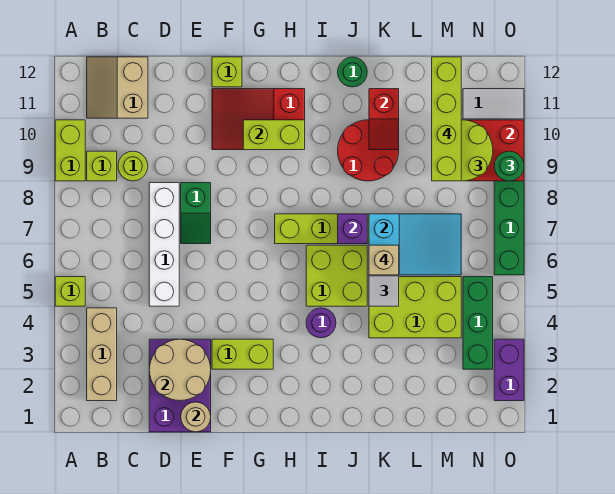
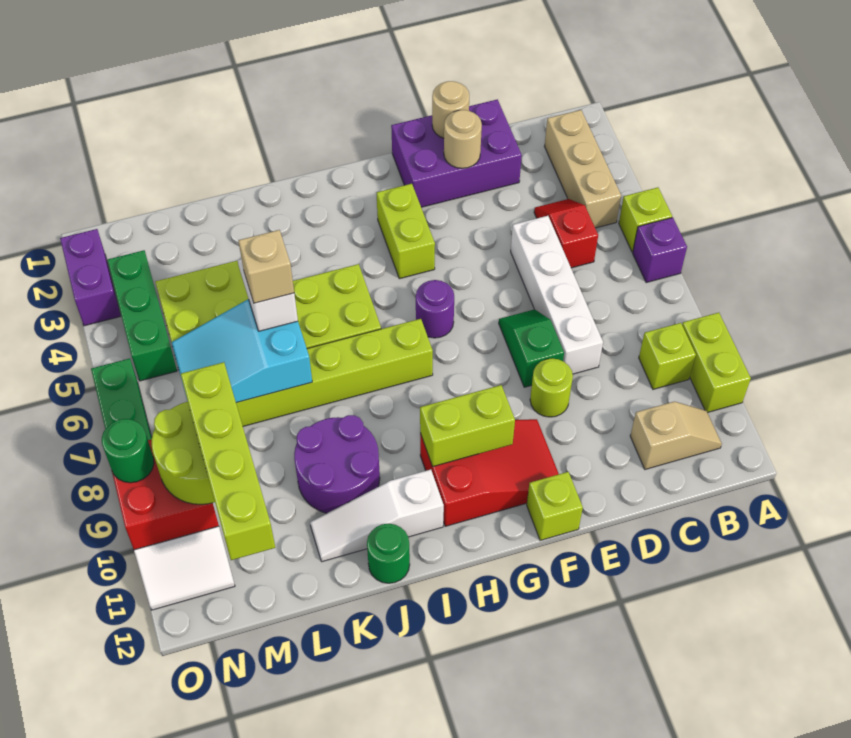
tan slope B11:C12 level 1 top C -> tan slope B11:C11 level 1 top C
lime round brick C9 level 1 -> lime round brick E9 level 1
purple brick D1:E3 level 1 -> purple brick D1:F2 level 1
tan round brick D2:E3 level 2 -> tan round brick E2 level 2
lime brick F3:G3 level 1 -> lime brick G3:G4 level 1
purple round brick I4 level 1 -> purple round brick G6 level 1
none -> white slope I11:K11 level 1 top I
purple brick J7 level 2 -> purple brick A6 level 1
red round brick J9:K10 level 1 -> purple round brick J9:K10 level 1
red slope K10:K11 level 2 top 11 -> red slope C4:C5 level 1 top 5

